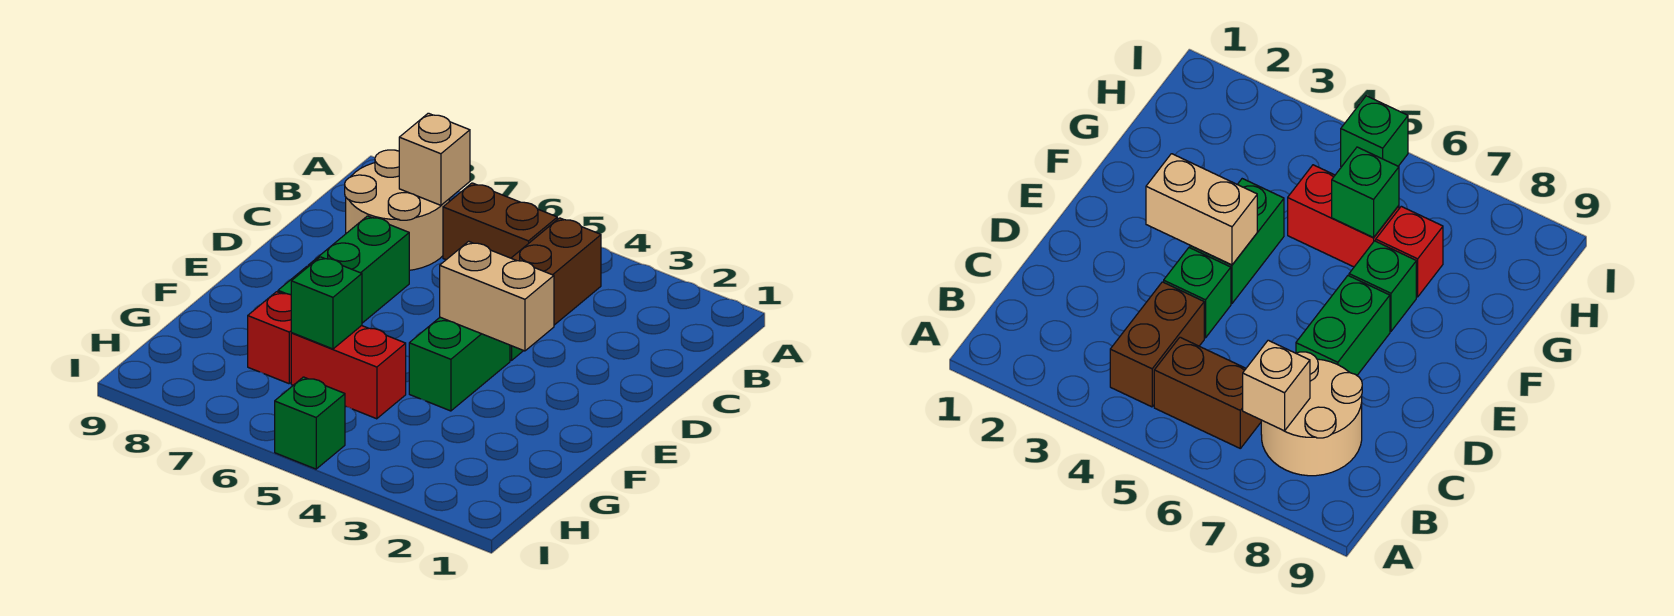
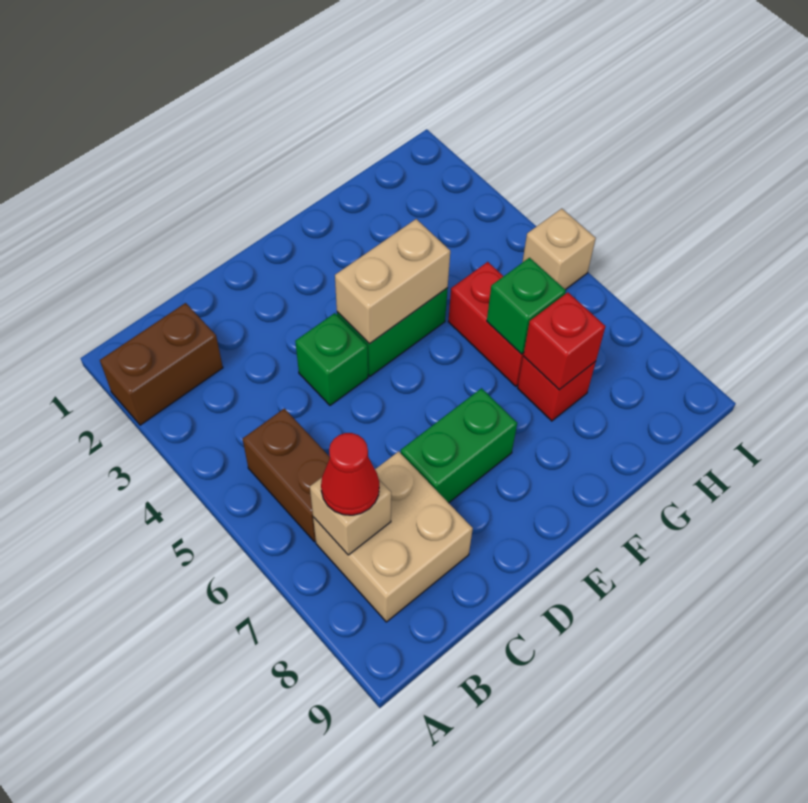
brown brick B4:C4 level 1 -> brown brick A2:B2 level 1
tan round brick B7:C8 level 1 -> tan brick B7:C8 level 1
none -> red cone B7 level 3
tan brick E3:E4 level 2 -> tan brick E4:F4 level 2
green brick F7 level 1 -> none
none -> red brick G7 level 2
green brick I5 level 1 -> tan brick I5 level 1

